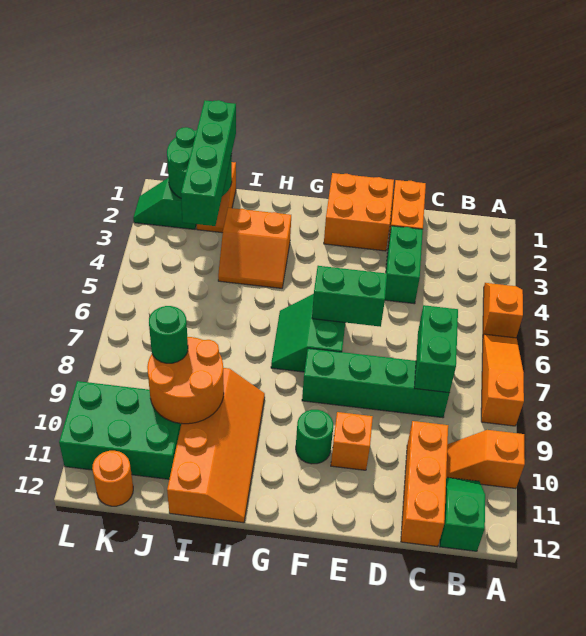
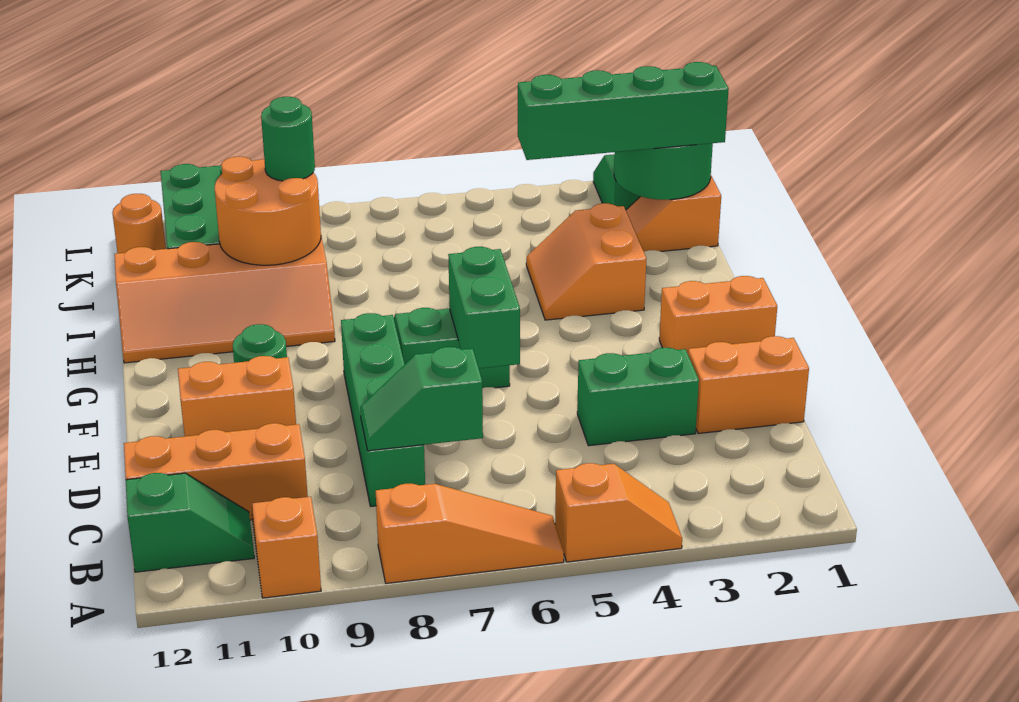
green brick C7:C8 level 2 -> green slope C7:C8 level 2 top 7
orange brick E1:F2 level 1 -> orange brick F1:F2 level 1
orange brick E10 level 1 -> orange brick E10:E11 level 1

